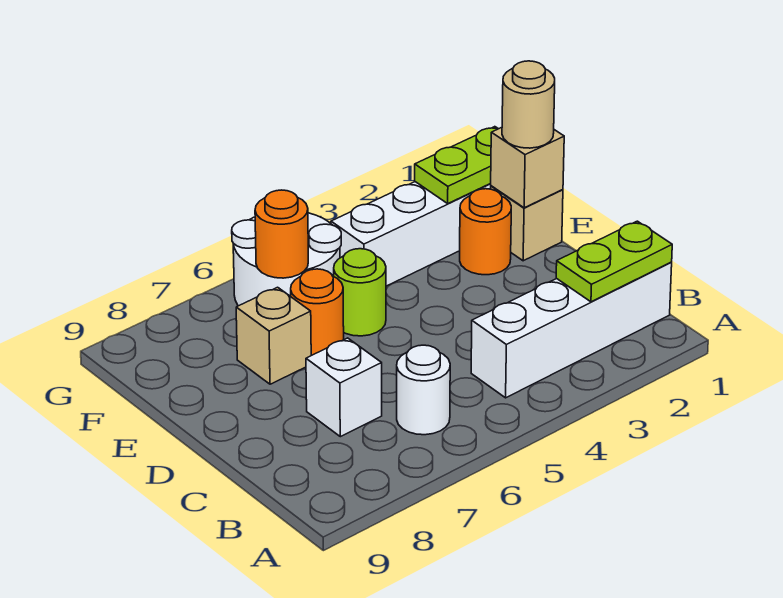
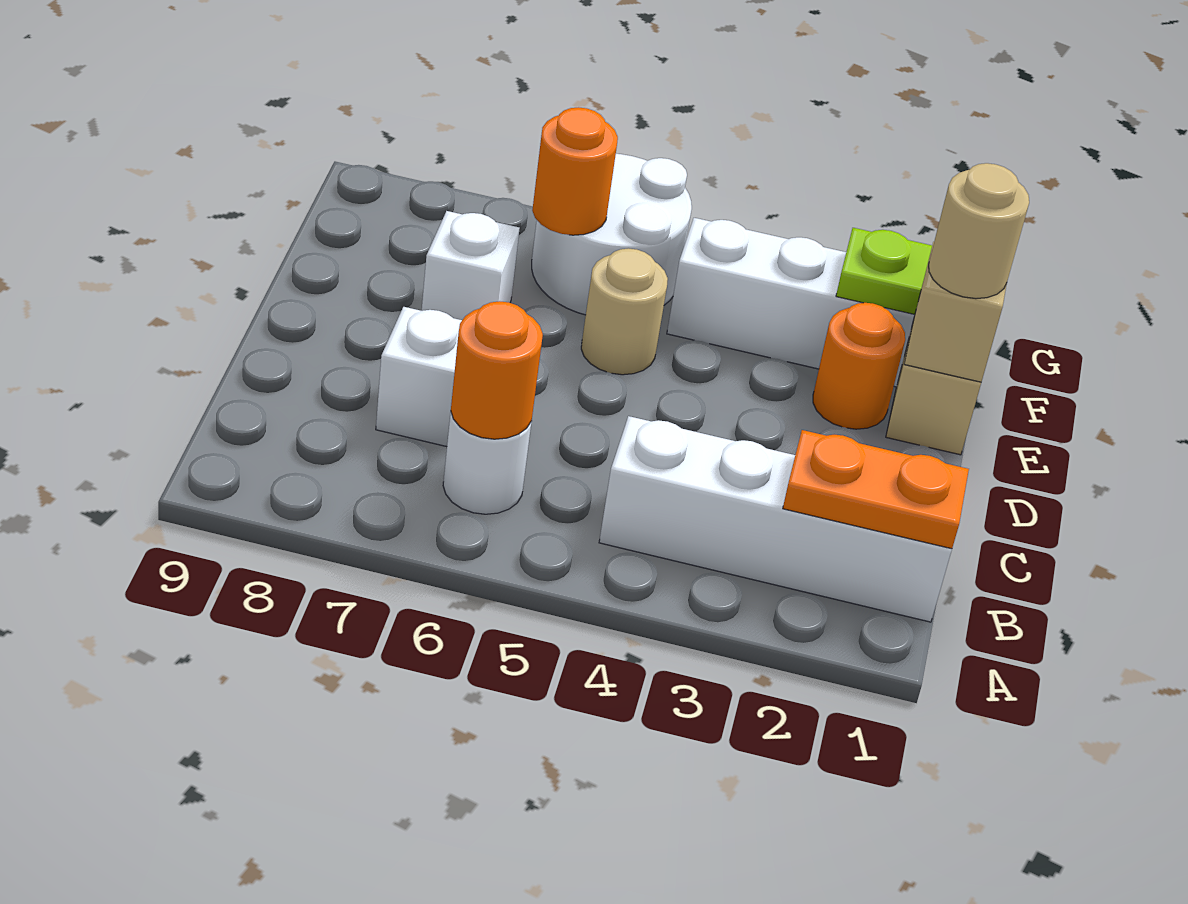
lime plate B1:B2 level 2 -> orange plate B1:B2 level 2
lime round brick E5 level 1 -> tan round brick E5 level 1
orange round brick E6 level 1 -> orange round brick B6 level 2
tan brick E7 level 1 -> white brick E7 level 1

